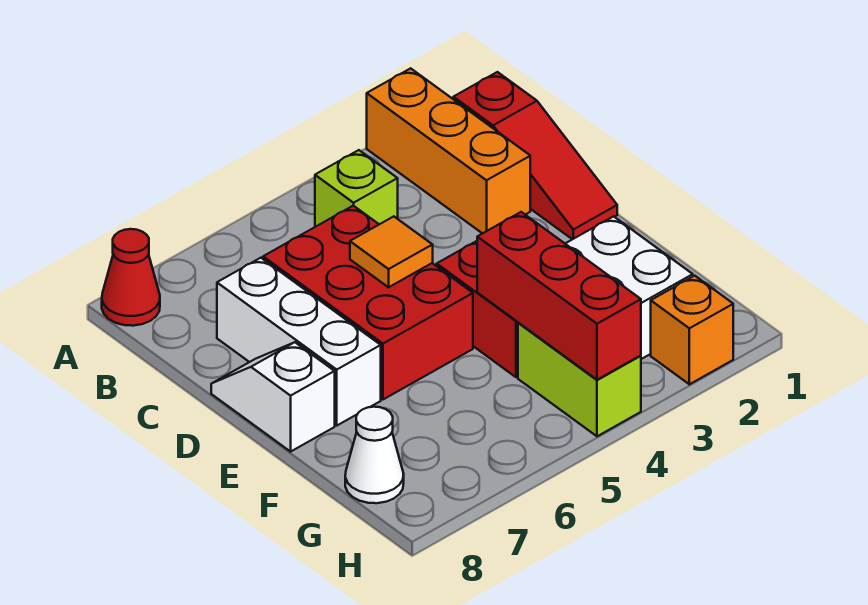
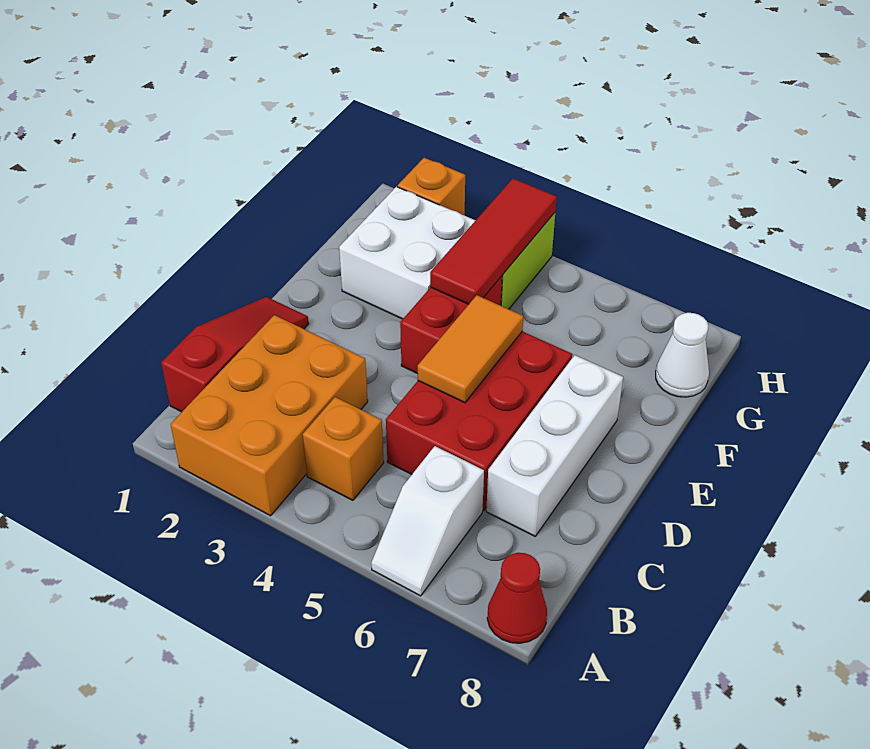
orange brick A2:C2 level 1 -> orange brick A2:C3 level 1
lime brick B4 level 1 -> orange brick B4 level 1
orange tile D5 level 2 -> orange tile D5:E5 level 2
white slope D8:E8 level 1 top E -> white slope A6:B6 level 1 top B
red brick F4:H4 level 2 -> red tile F4:H4 level 2

